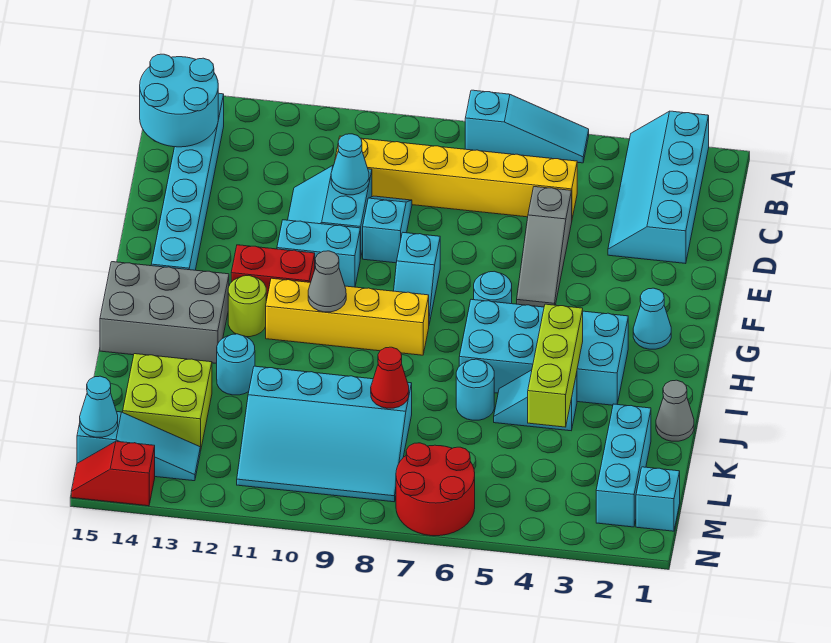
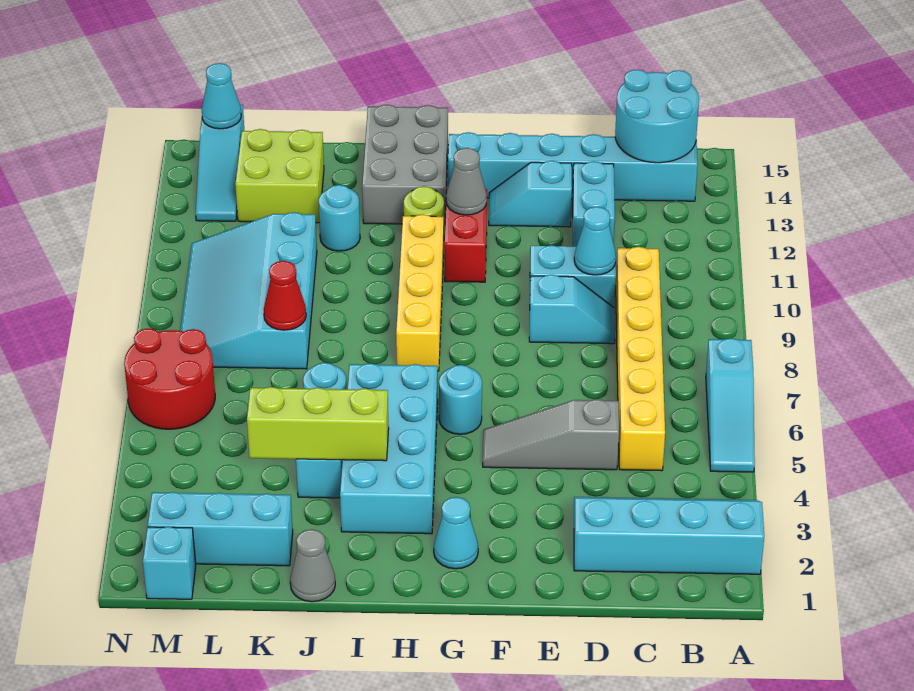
cyan slope F8:G8 level 1 top F -> cyan slope E13:F13 level 1 top E
cyan brick F10:F11 level 1 -> cyan brick D12:D13 level 1
grey cone H10 level 2 -> grey cone G12 level 2
red slope N14:N15 level 1 top 14 -> none

